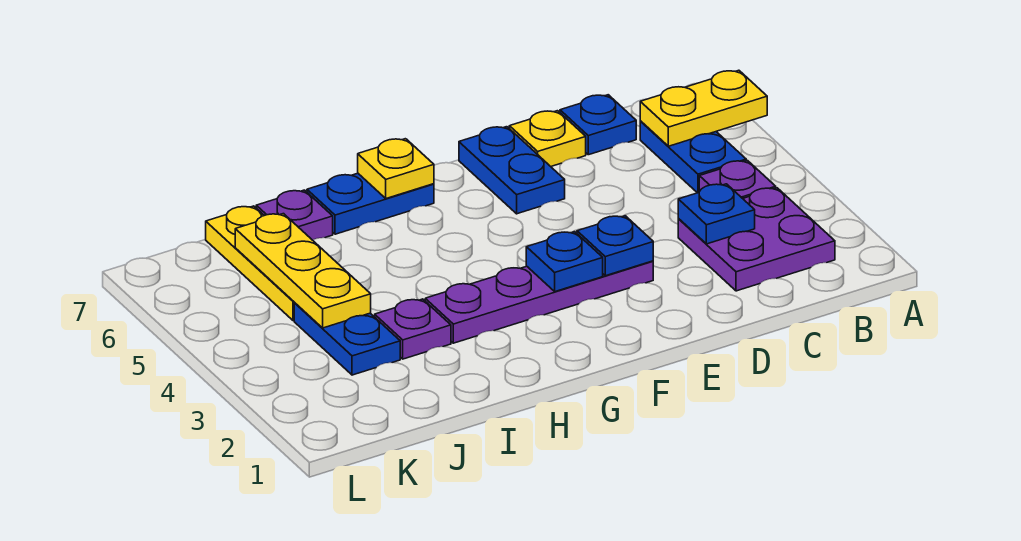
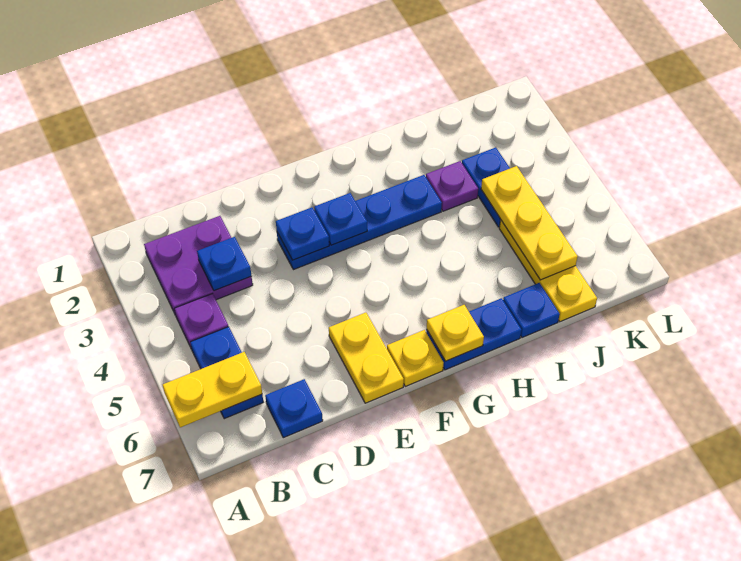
yellow plate D7 level 1 -> yellow plate F7 level 1
purple plate E3:H3 level 1 -> blue plate E3:H3 level 1
blue plate E6:E7 level 1 -> yellow plate E6:E7 level 1
purple plate I7 level 1 -> blue plate I7 level 1

